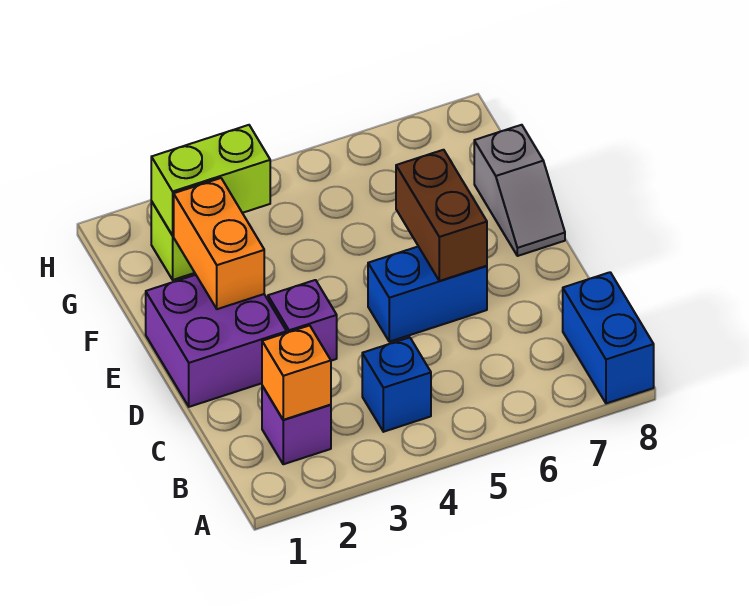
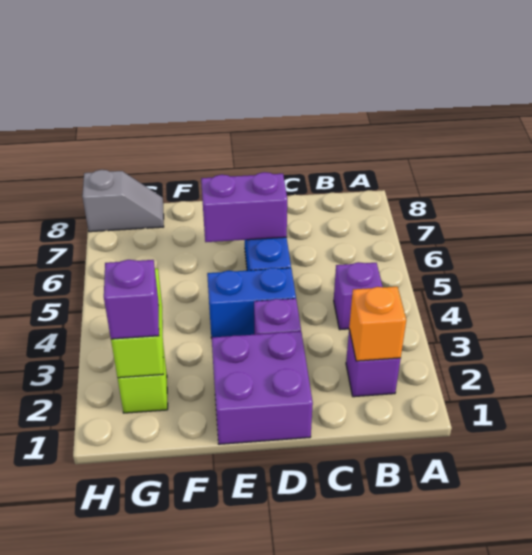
blue brick A8:B8 level 1 -> blue brick D4:E4 level 1
blue brick B4 level 1 -> purple brick B4 level 1
brown brick D6:E6 level 2 -> purple brick D6:E6 level 2
orange brick E2:F2 level 2 -> none
grey slope E8:F8 level 1 top F -> grey slope G8:H8 level 1 top H
none -> purple brick G2 level 3

